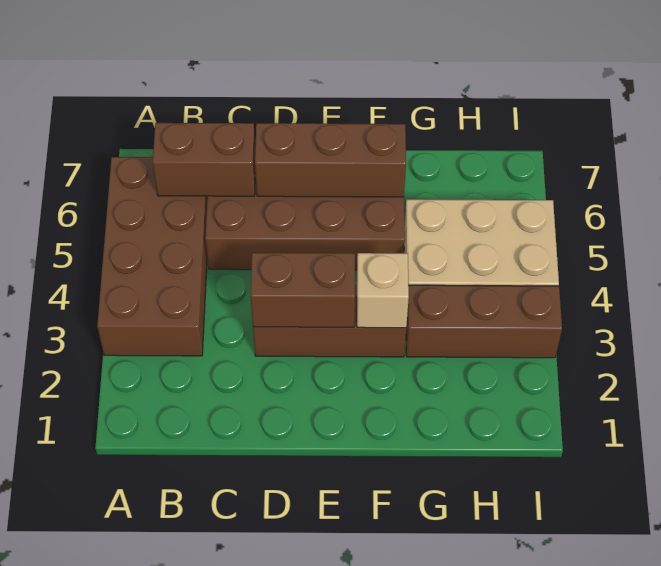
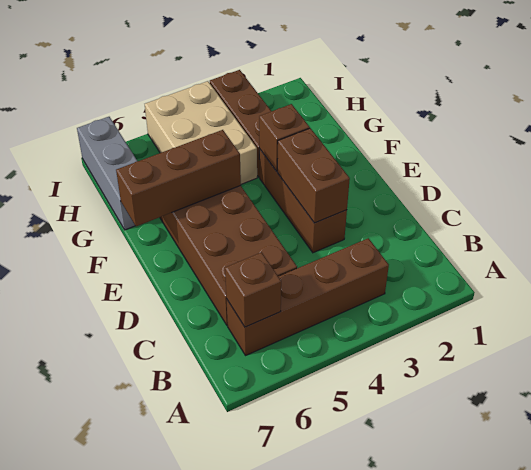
brown brick A3:B6 level 1 -> brown brick B3:B6 level 1
brown brick B6:C6 level 2 -> brown brick B6 level 2
brown brick D6:F6 level 2 -> brown brick F5:F7 level 2
tan brick F3 level 2 -> brown brick F3 level 2
none -> grey brick G7:I7 level 1

